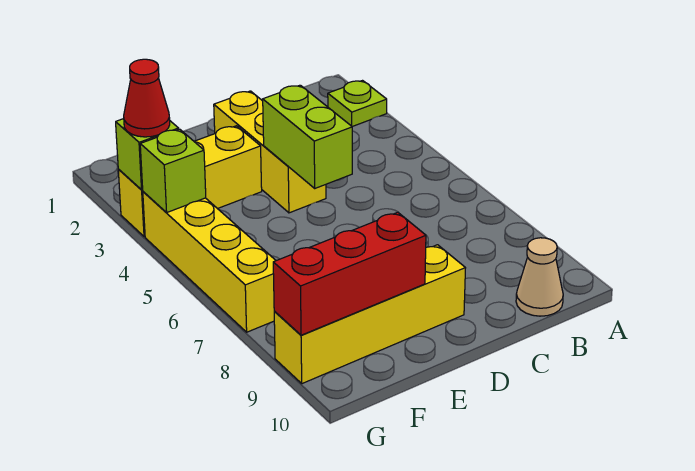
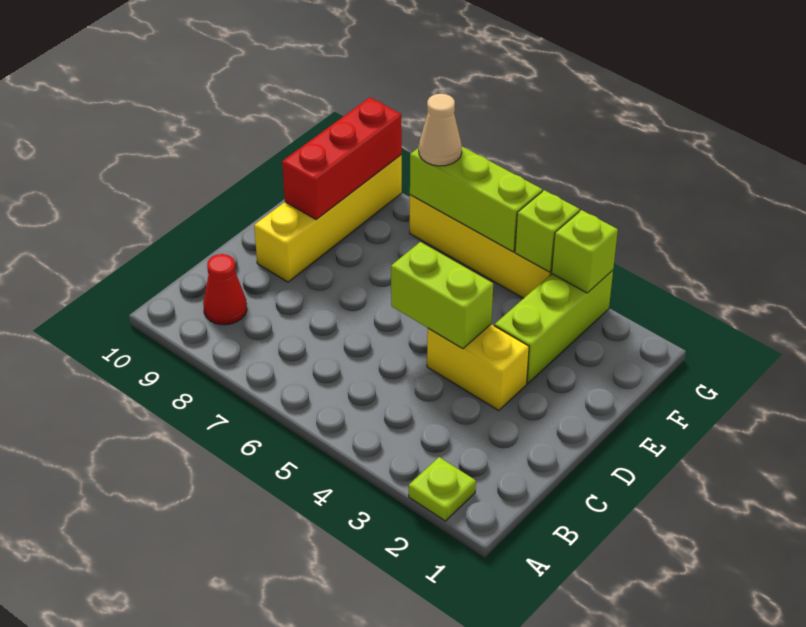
tan cone B10 level 1 -> tan cone G7 level 3
yellow brick D2:D4 level 1 -> yellow brick D3:D4 level 1
yellow brick E3:G3 level 1 -> lime brick E3:G3 level 1
red cone G3 level 3 -> red cone B9 level 1
none -> lime brick G5:G7 level 2

